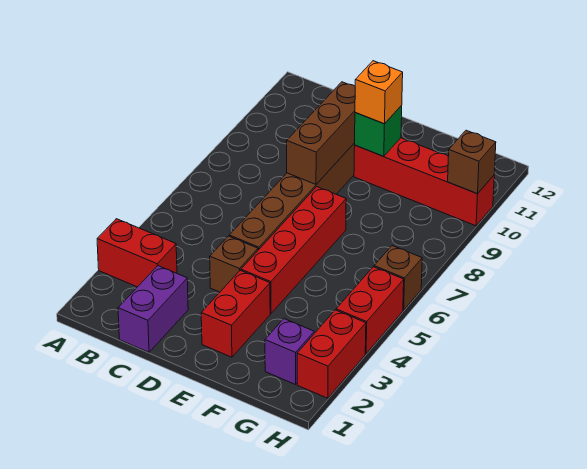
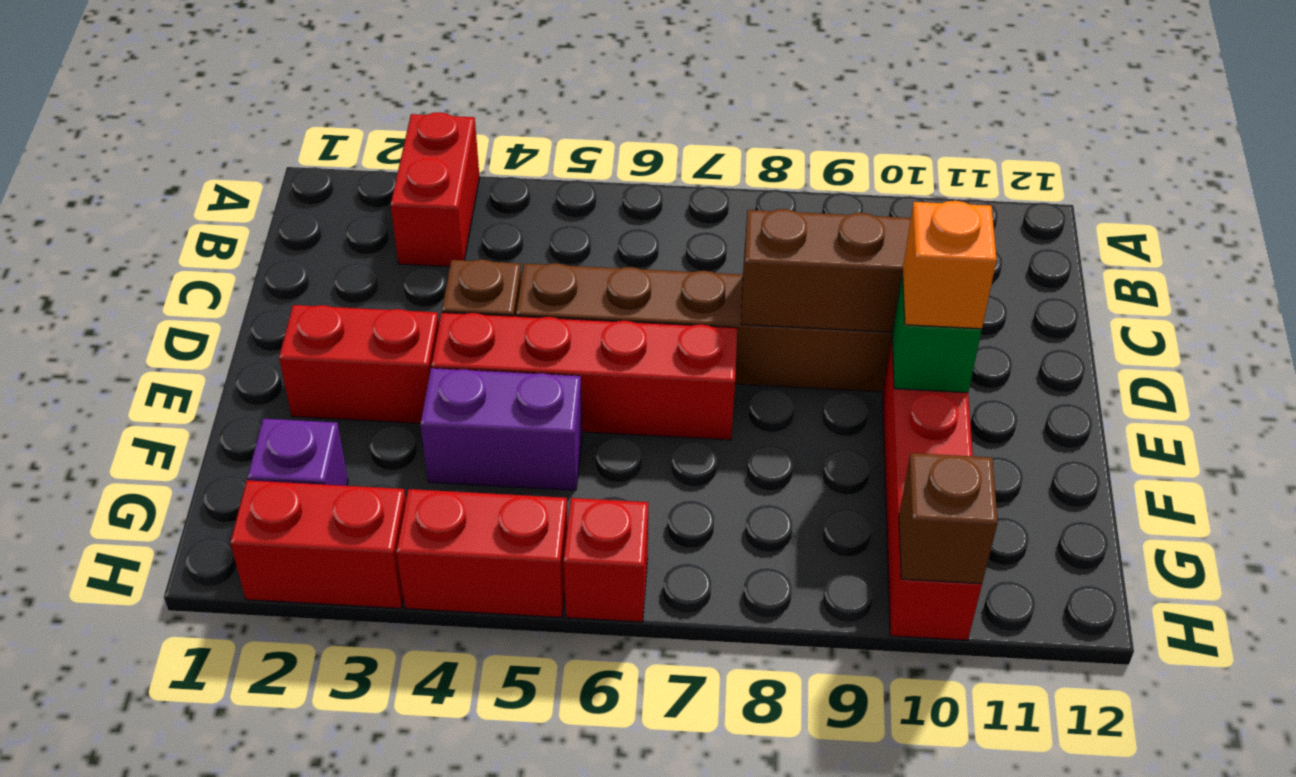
purple brick C1:C2 level 1 -> purple brick F4:F5 level 1
brown brick H6 level 1 -> red brick H6 level 1

